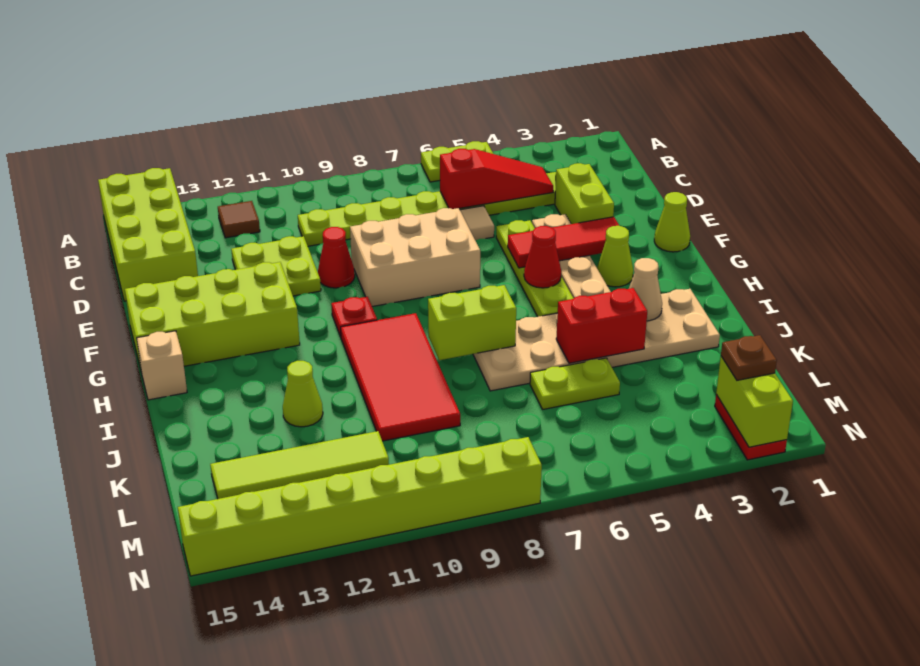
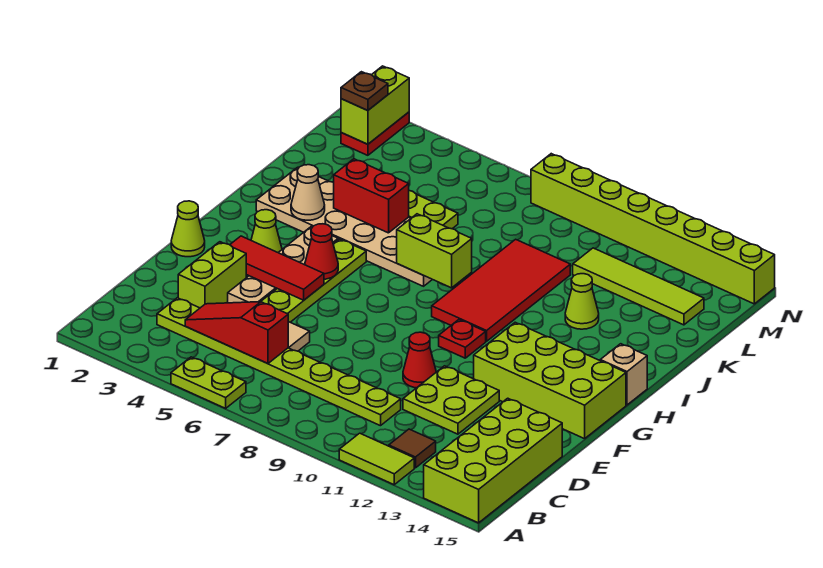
none -> lime tile A11:A12 level 1
tan brick E7:F9 level 1 -> none

